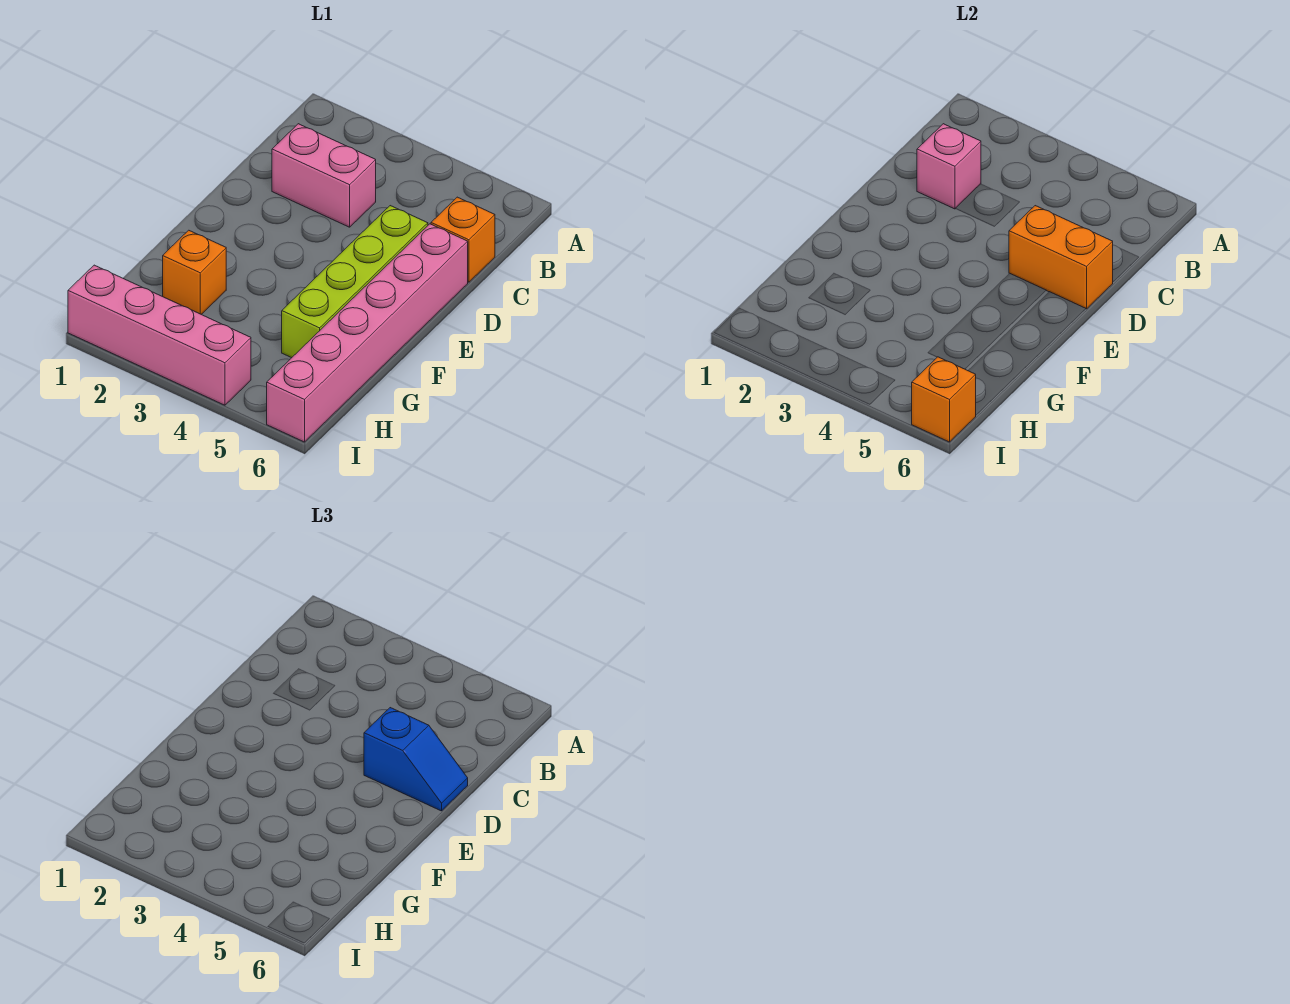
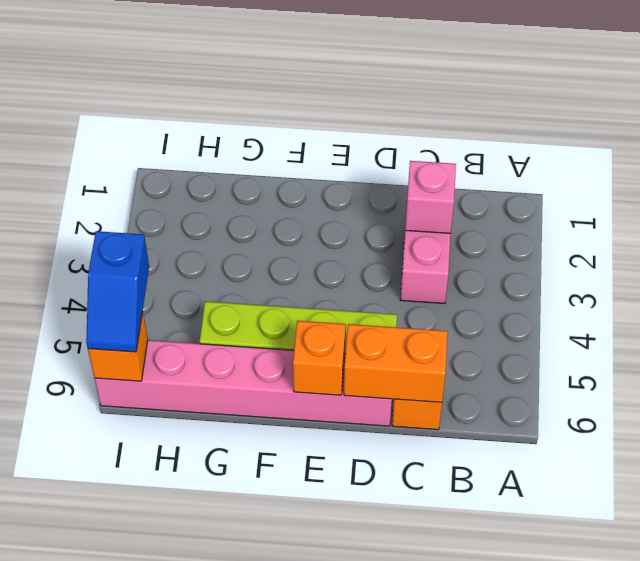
orange brick D5:D6 level 2 -> orange brick C6:D6 level 2
blue slope D5:D6 level 3 top 5 -> blue slope I5:I6 level 3 top 5
orange brick G2 level 1 -> orange brick E6 level 2
pink brick I1:I4 level 1 -> none

